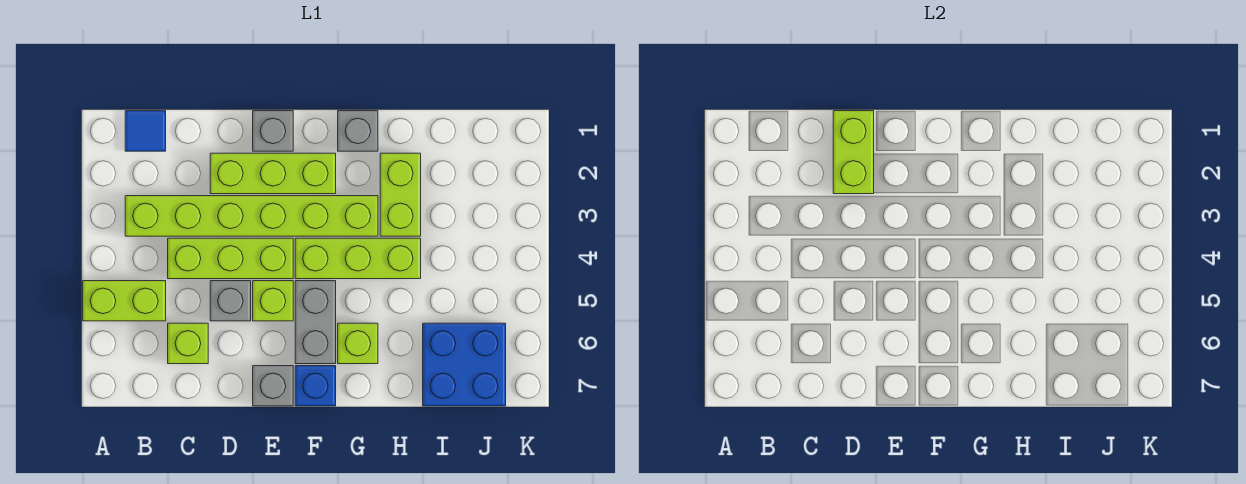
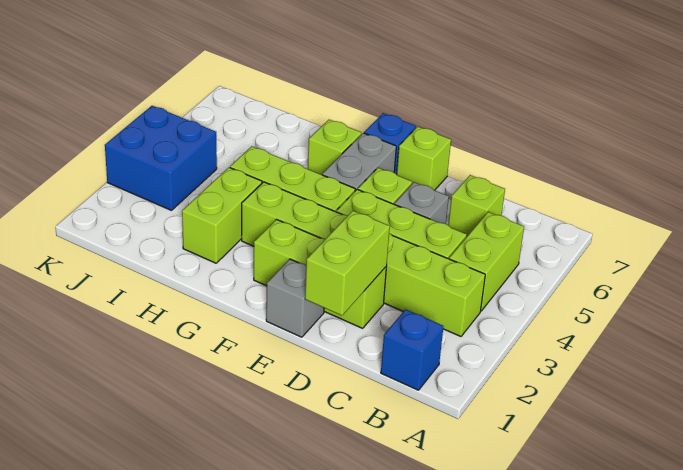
lime brick A5:B5 level 1 -> lime brick B4:B5 level 1
blue tile B1 level 1 -> blue brick B1 level 1
grey brick E7 level 1 -> lime brick E7 level 1
grey brick G1 level 1 -> none
blue brick I6:J7 level 1 -> blue brick J3:K4 level 1

